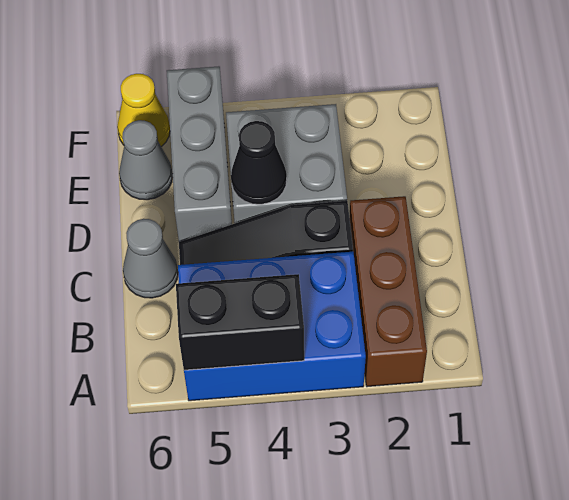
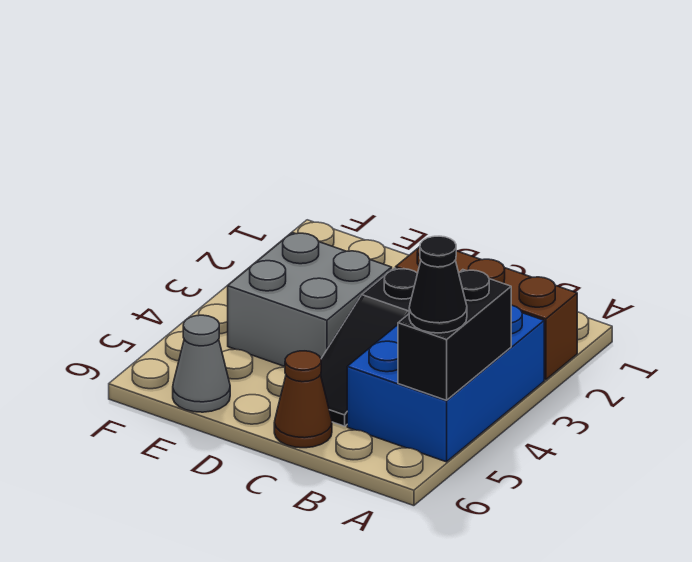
grey cone C6 level 1 -> brown cone C6 level 1
black cone D4 level 2 -> black cone A5 level 3
grey brick D5:F5 level 1 -> none
yellow cone F6 level 1 -> none

